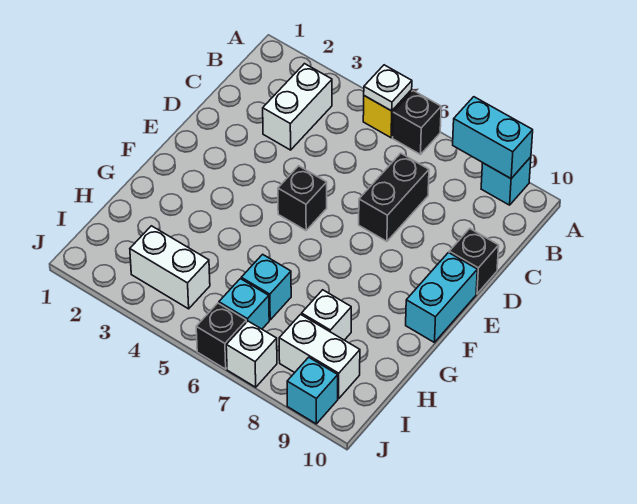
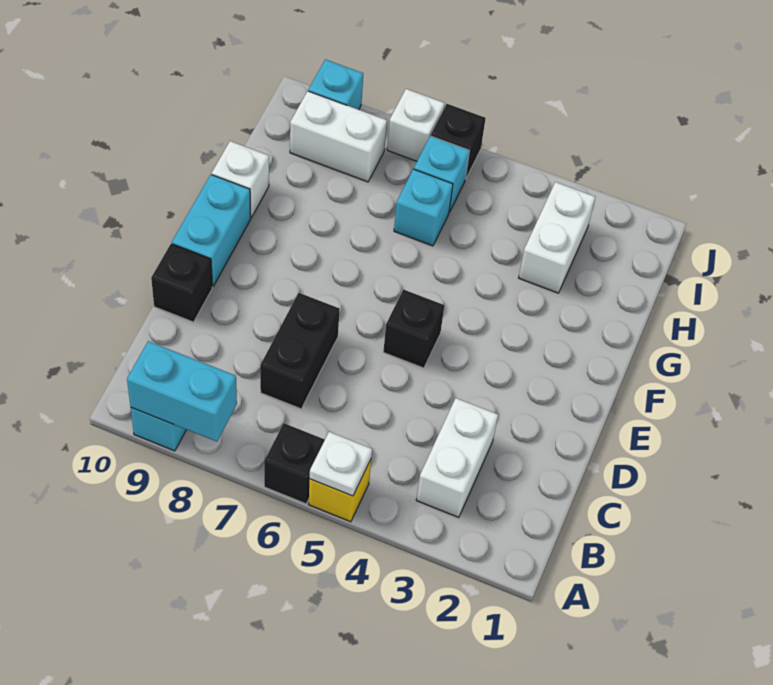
white brick H8 level 1 -> white brick G10 level 1
white brick I3:I4 level 1 -> white brick H3:I3 level 1

